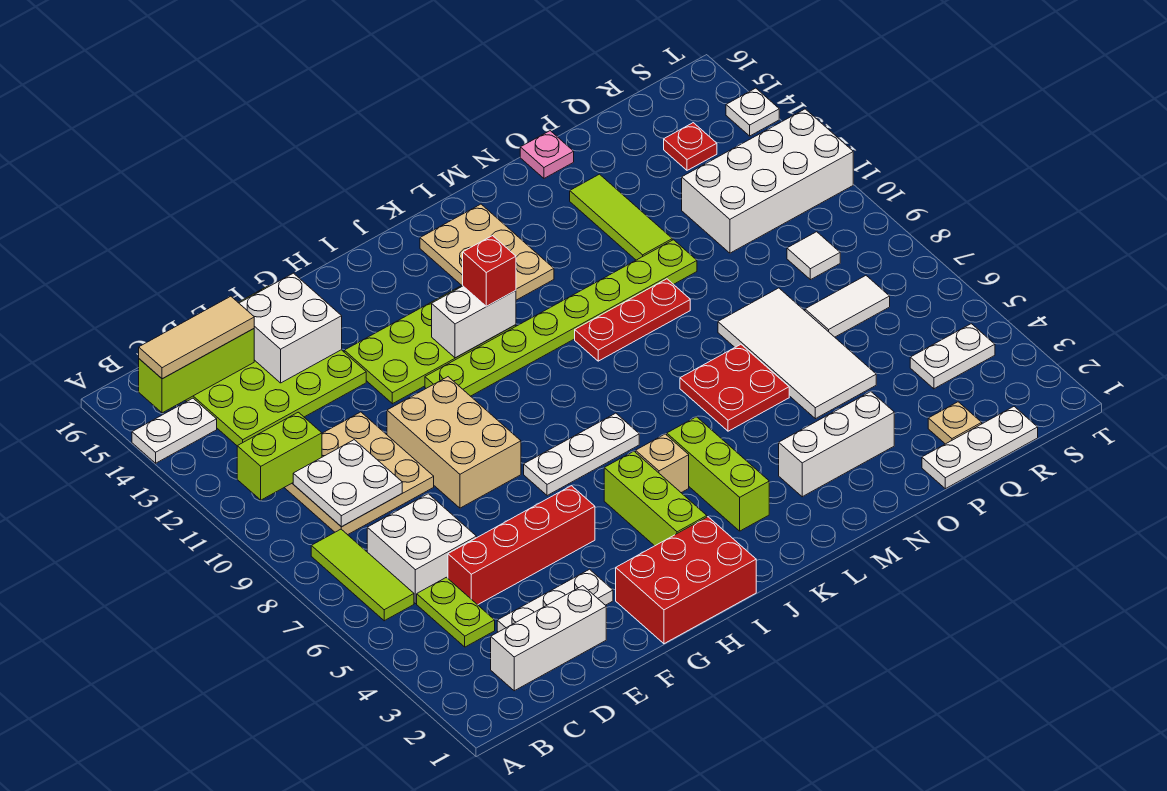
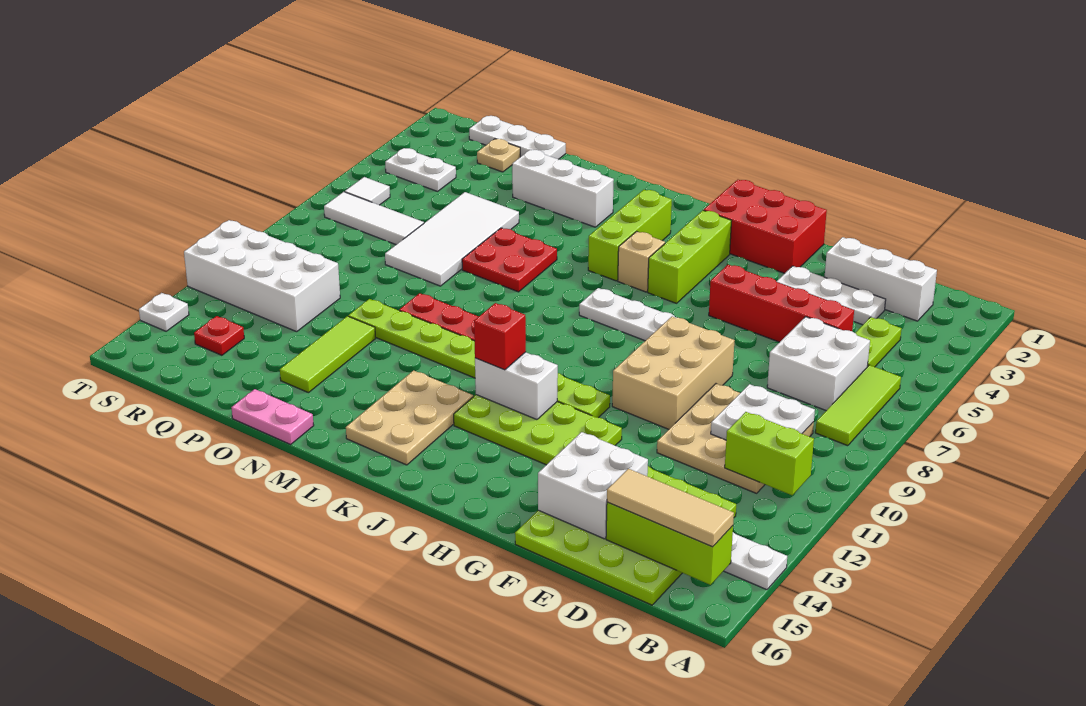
pink plate O16 level 1 -> pink plate N16:O16 level 1
white tile Q7:R7 level 1 -> white tile Q7:S7 level 1
white tile R9 level 1 -> white tile S6 level 1

